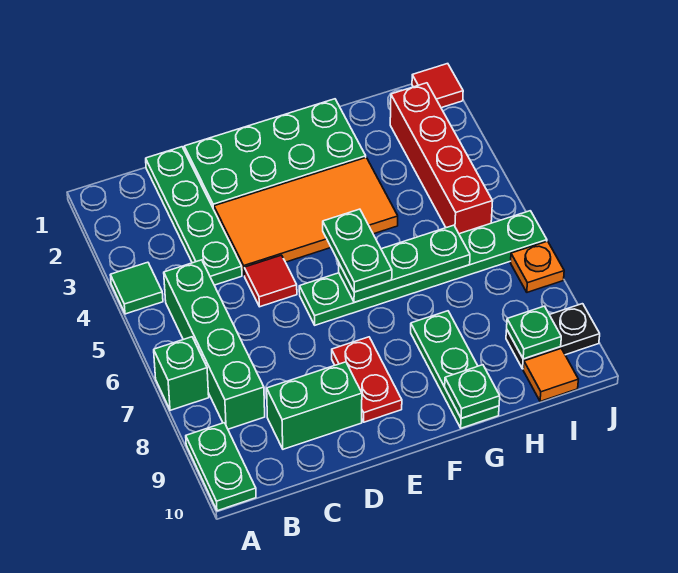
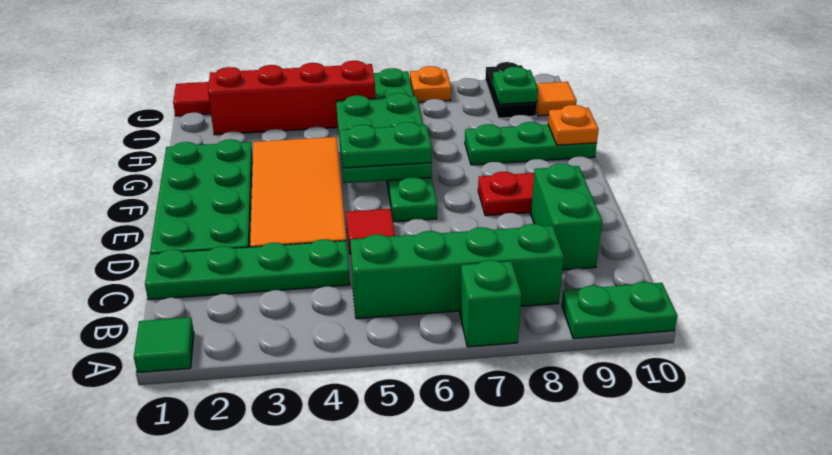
green tile A4 level 1 -> green tile A1 level 1
green plate F6:H6 level 2 -> green plate F5:H6 level 2
green plate G10 level 2 -> orange plate G10 level 2

